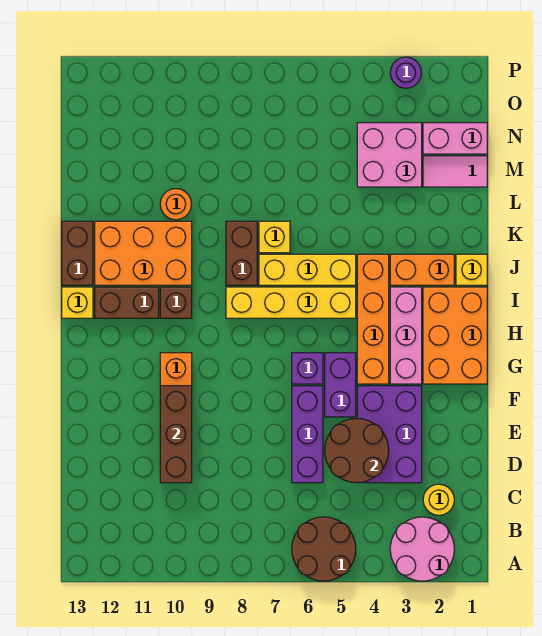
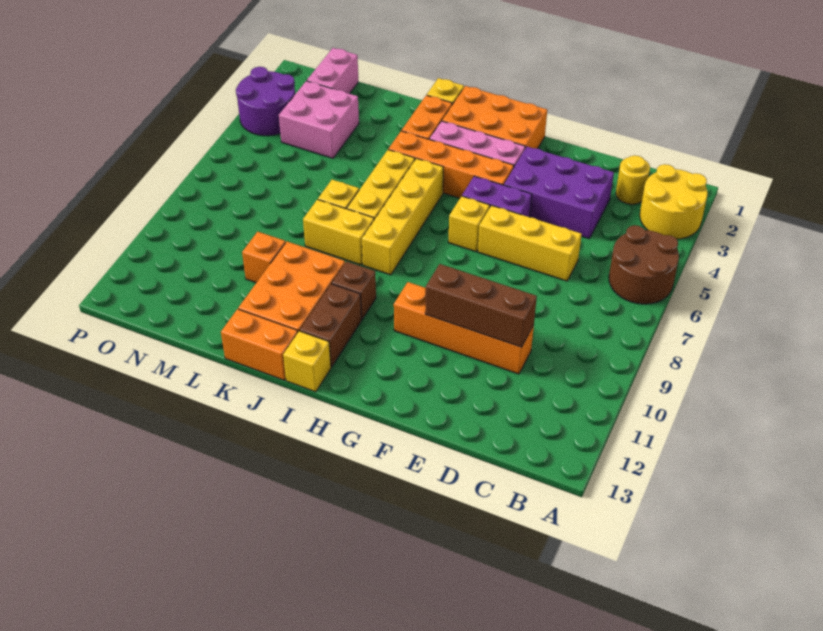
pink round brick A2:B3 level 1 -> yellow round brick A2:B3 level 1
brown round brick D4:E5 level 2 -> none
purple brick D6:F6 level 1 -> yellow brick D6:F6 level 1
purple brick G6 level 1 -> yellow brick G6 level 1
brown brick J8:K8 level 1 -> yellow brick J8:K8 level 1
brown brick J13:K13 level 1 -> orange brick J13:K13 level 1
orange round brick L10 level 1 -> orange brick L10 level 1
pink tile M1:M2 level 1 -> none
purple round brick P3 level 1 -> purple round brick O3:P4 level 1

